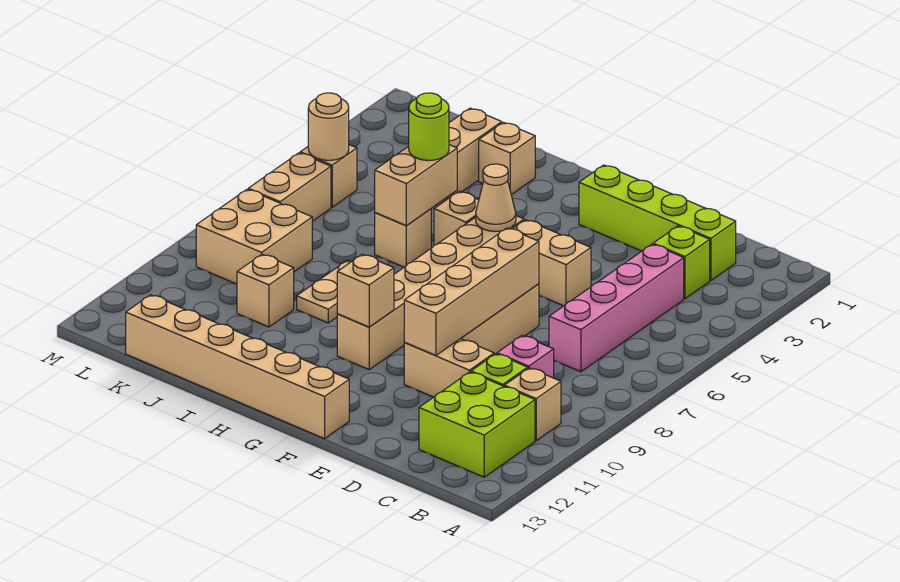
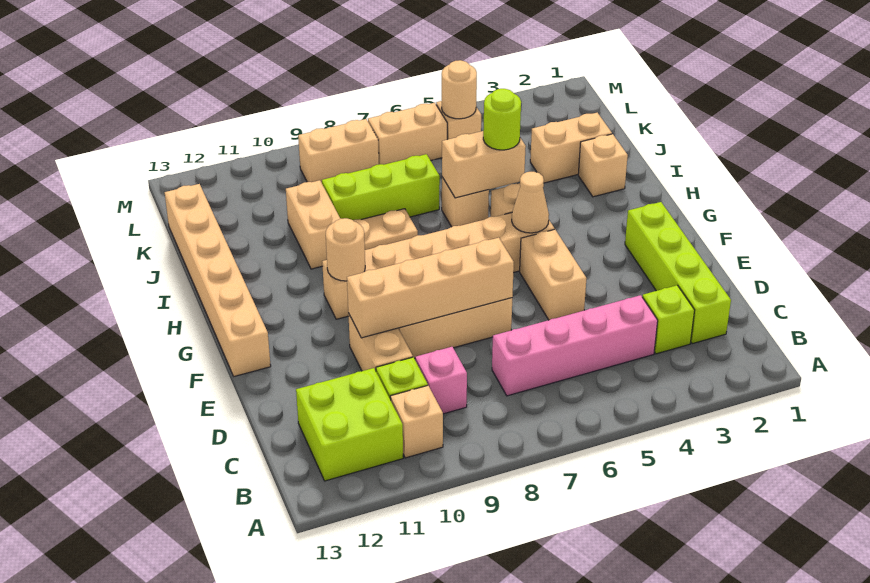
tan brick G10 level 2 -> tan round brick G10 level 2
none -> lime brick J7:J9 level 1
tan brick J10 level 1 -> tan brick I10:J10 level 1
tan brick K8:L9 level 1 -> tan brick L8:L9 level 1

